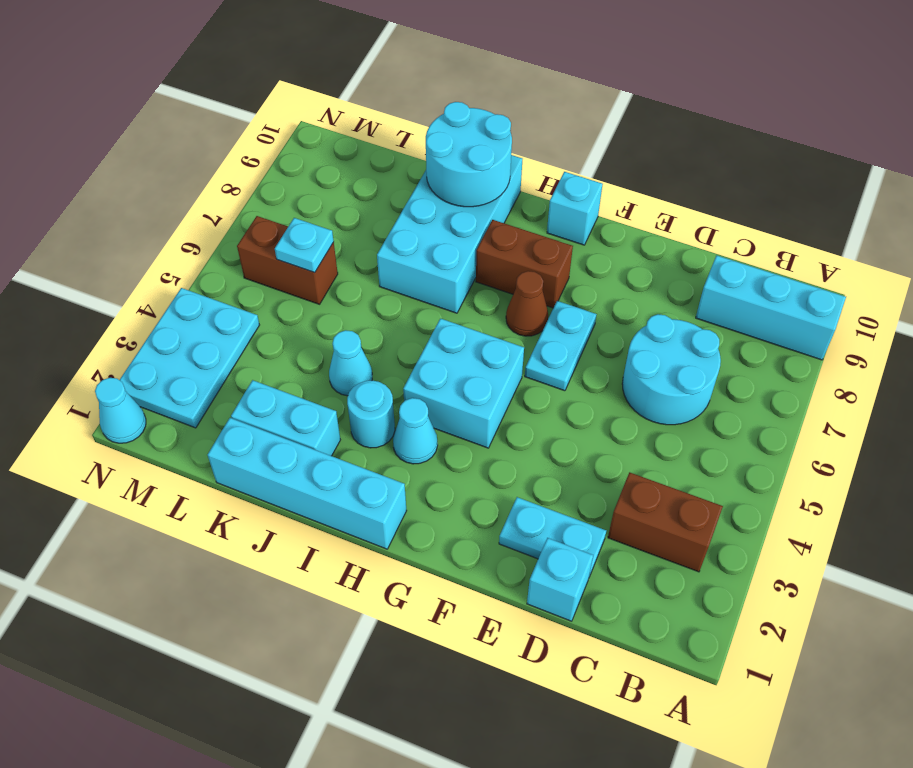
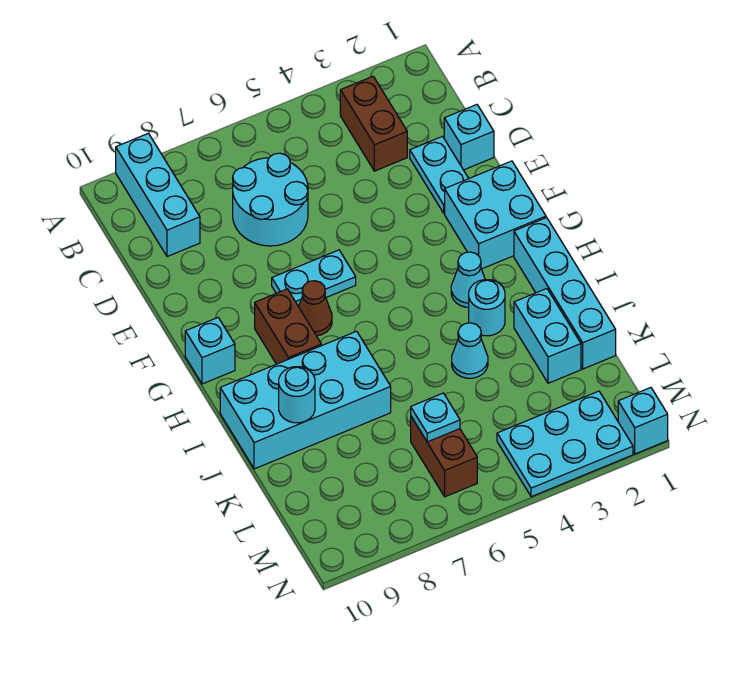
cyan brick G4:H5 level 1 -> cyan brick F1:G2 level 1
cyan round brick I9:J10 level 2 -> cyan round brick J9 level 2
cyan cone N1 level 1 -> cyan brick N1 level 1

